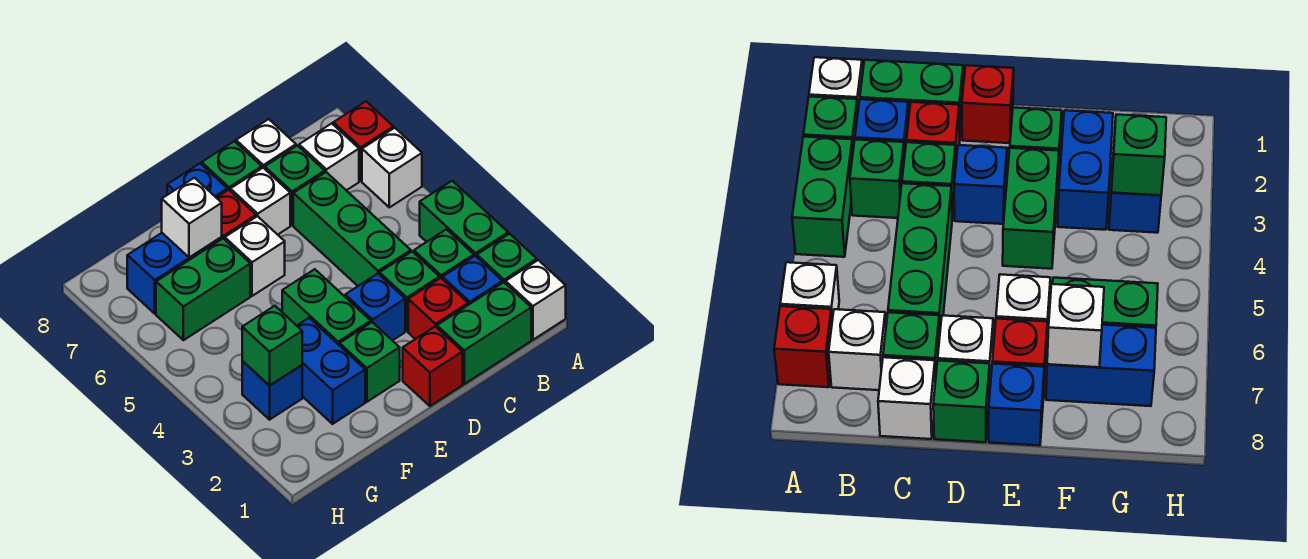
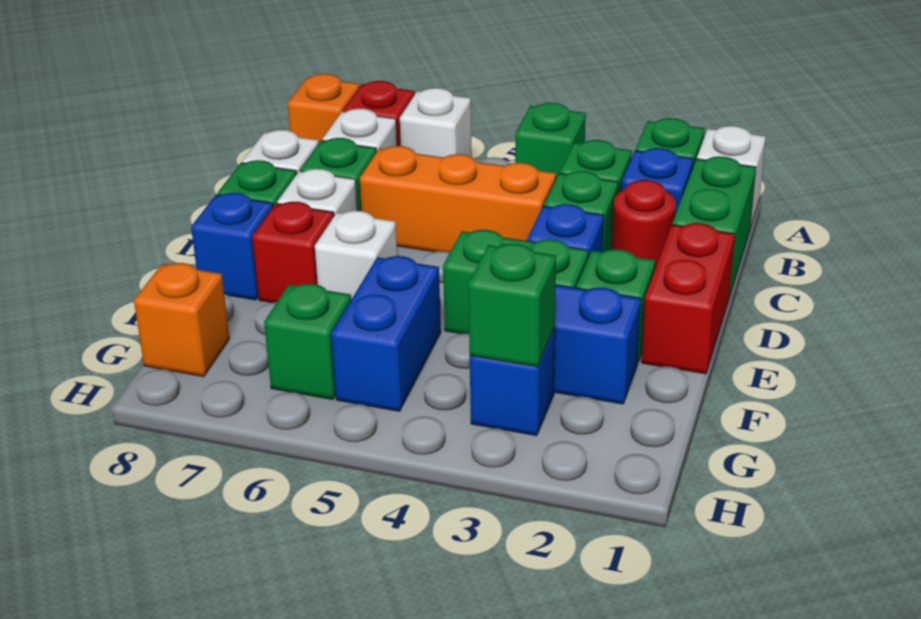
green brick A3:A4 level 1 -> green brick A4 level 1
none -> orange brick A8 level 1
red brick C2 level 1 -> red round brick C2 level 1
green brick C4:C6 level 1 -> orange brick C4:C6 level 1
red brick D1 level 1 -> red brick D1:E1 level 1
green brick F6:G6 level 1 -> green brick G6 level 1
blue brick F7:G7 level 1 -> blue brick F5:G5 level 1
white brick F7 level 2 -> none
none -> orange brick G8 level 1

